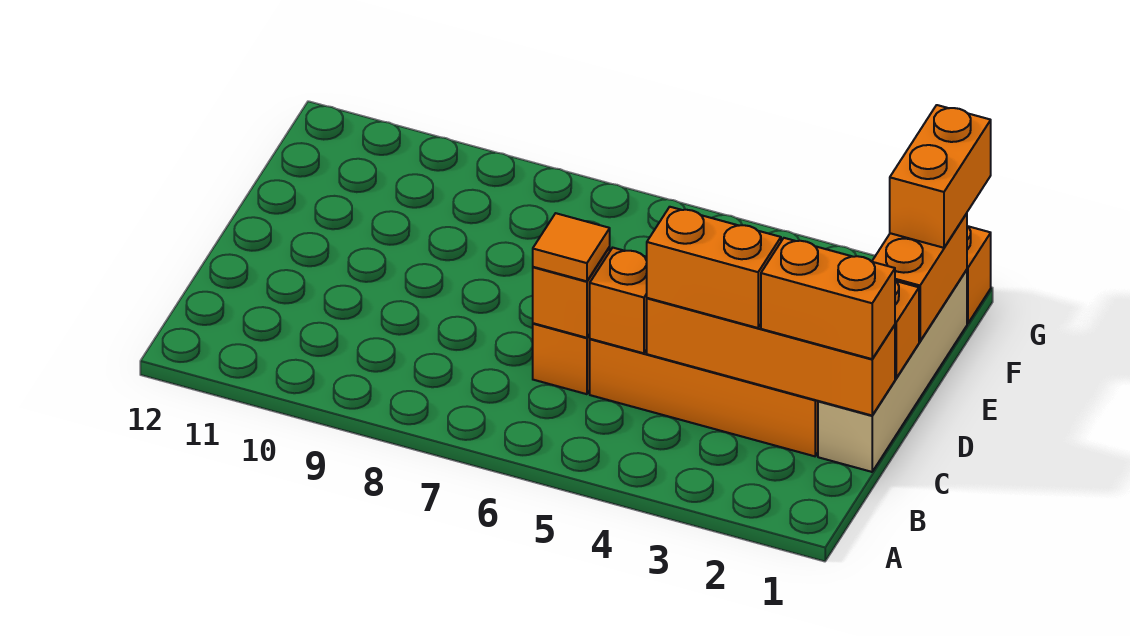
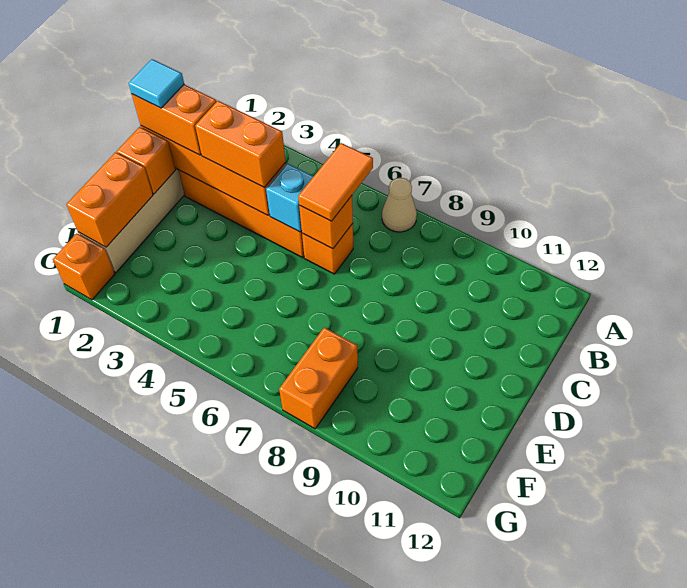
none -> tan cone A7 level 1
none -> cyan tile C1 level 4
orange brick C5 level 2 -> cyan brick C5 level 2
orange tile C6 level 3 -> orange tile B6:C6 level 3
orange brick F1:G1 level 3 -> orange brick F8:G8 level 1

